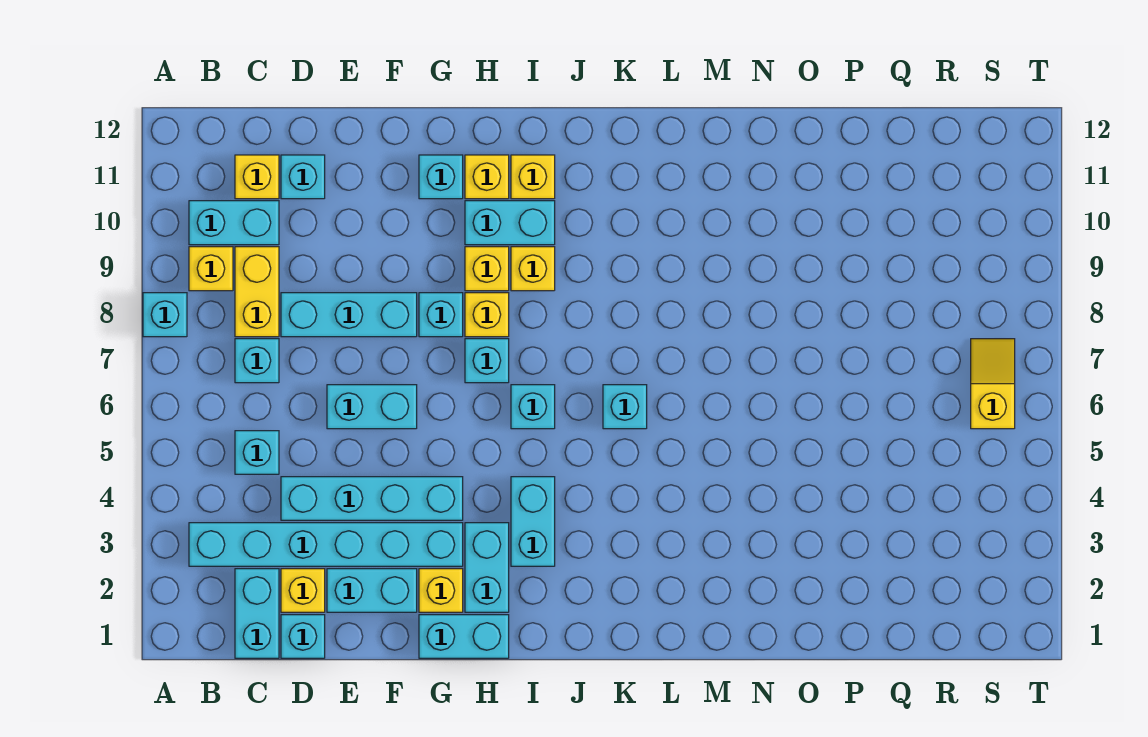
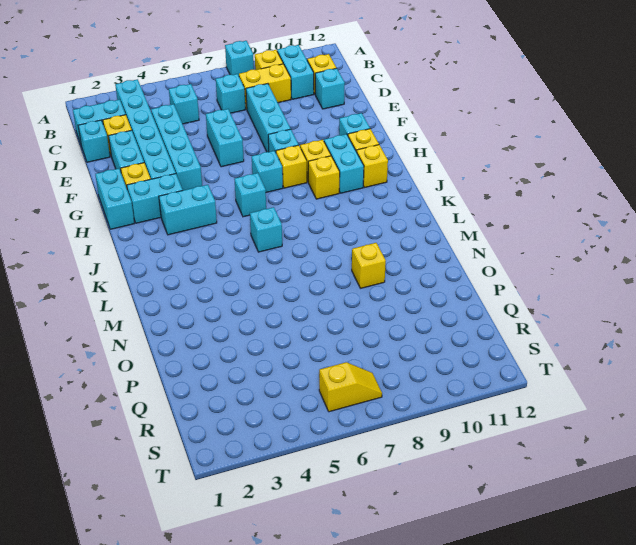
none -> yellow brick N9 level 1

